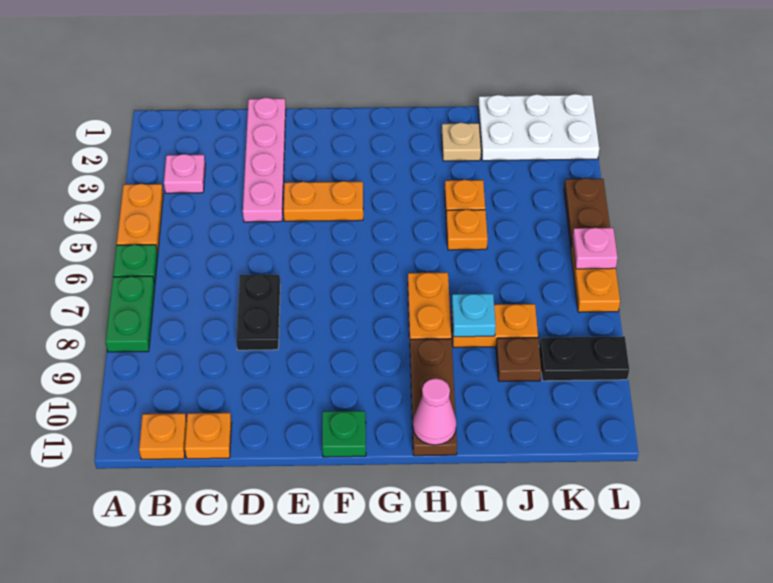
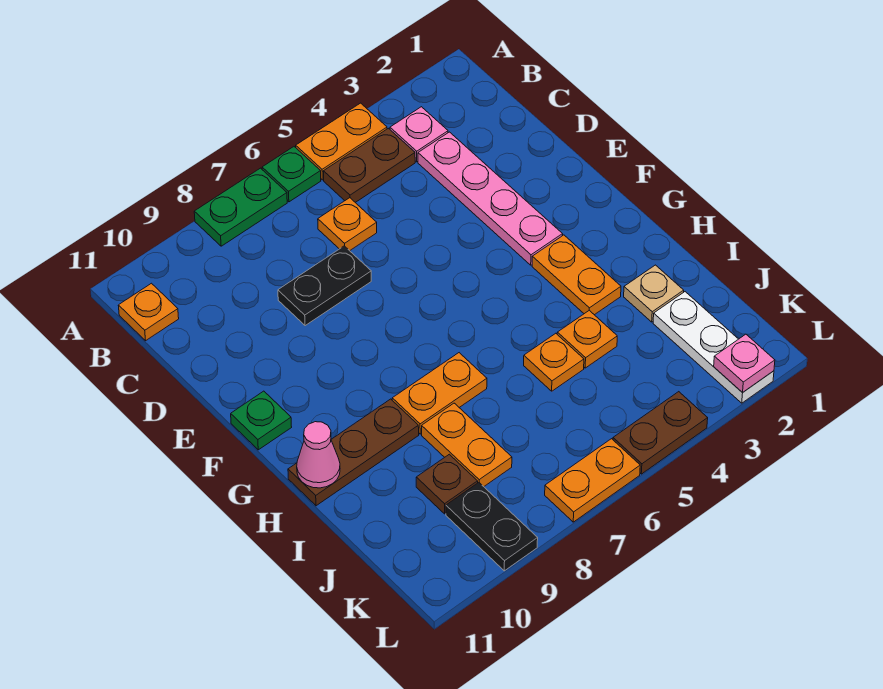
none -> brown plate B4:B5 level 1
orange plate C11 level 1 -> orange plate C6 level 1
pink plate D1:D4 level 1 -> pink plate C3:F3 level 1
orange plate E4:F4 level 1 -> orange plate G3:H3 level 1
cyan plate I8 level 2 -> none
white plate J1:L2 level 1 -> white plate J2:L2 level 1
pink plate L6 level 2 -> pink plate L2 level 2

